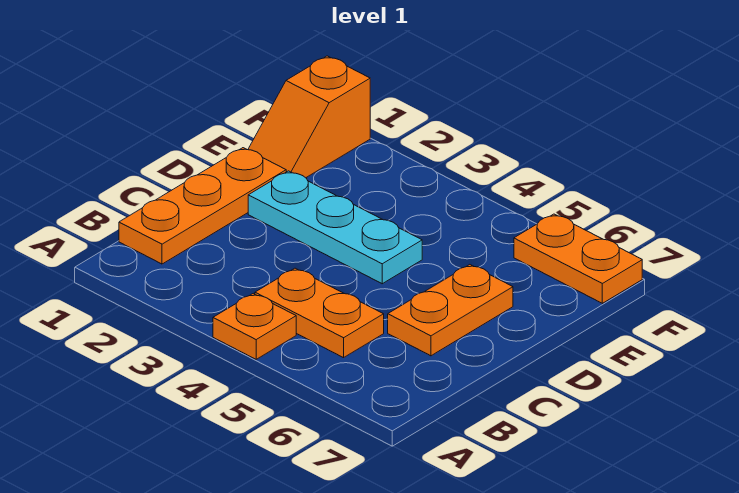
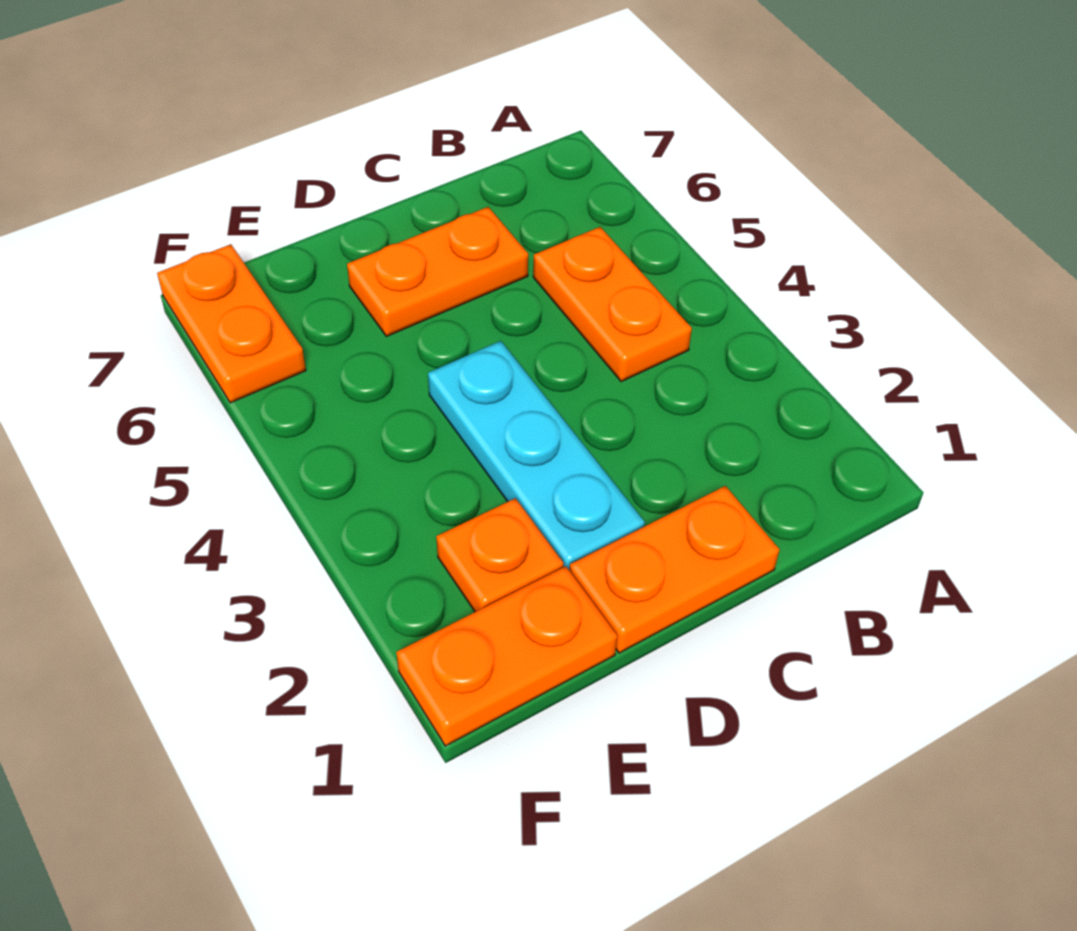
orange plate A4 level 1 -> orange plate E2 level 1
orange plate B1:D1 level 1 -> orange plate C1:D1 level 1
orange slope E1:F1 level 1 top F -> orange plate E1:F1 level 1

